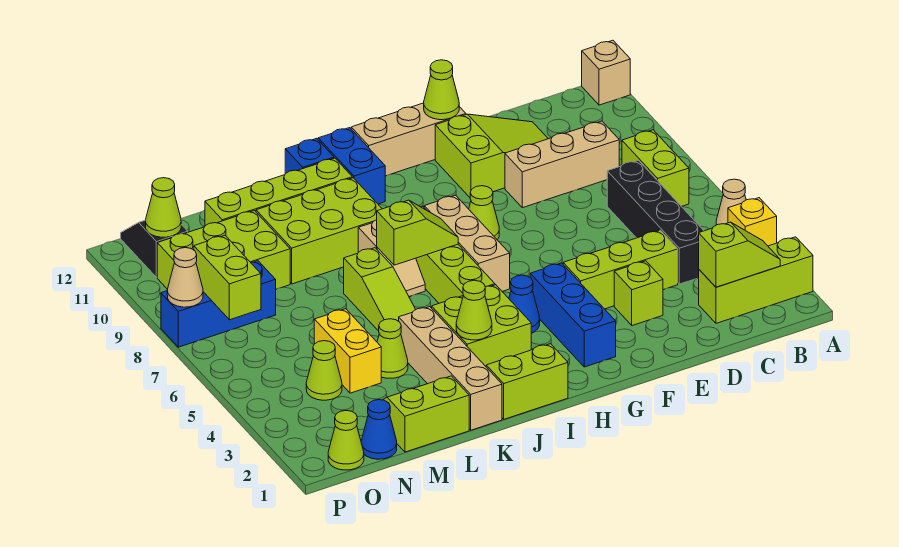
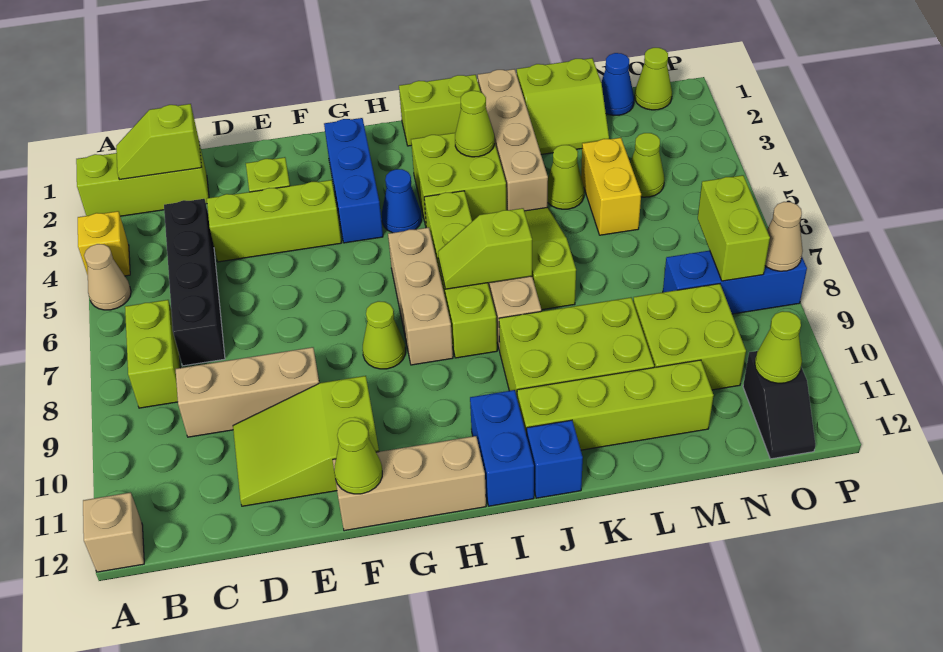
lime brick M9:O10 level 1 -> lime brick M9:N10 level 1

